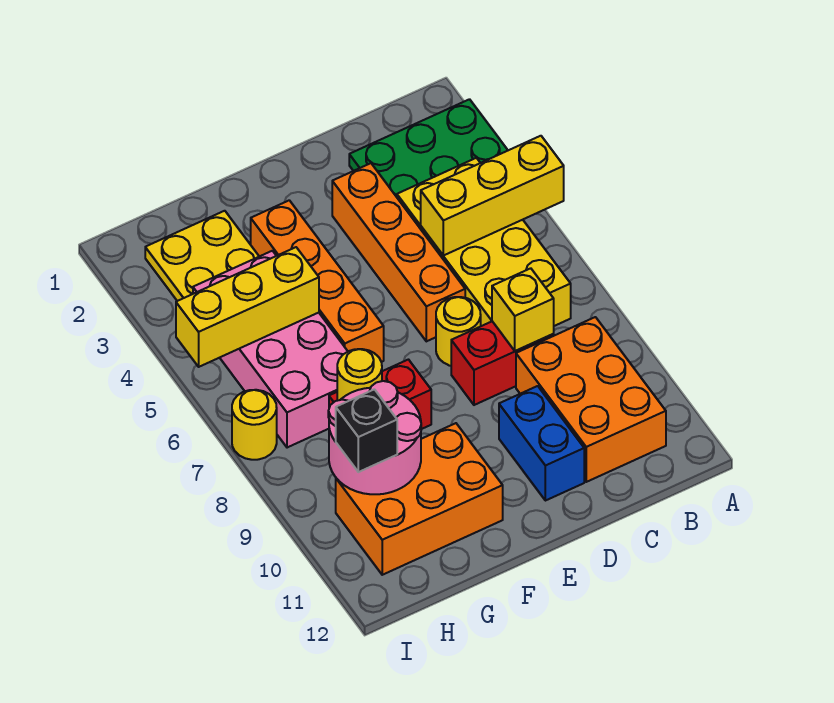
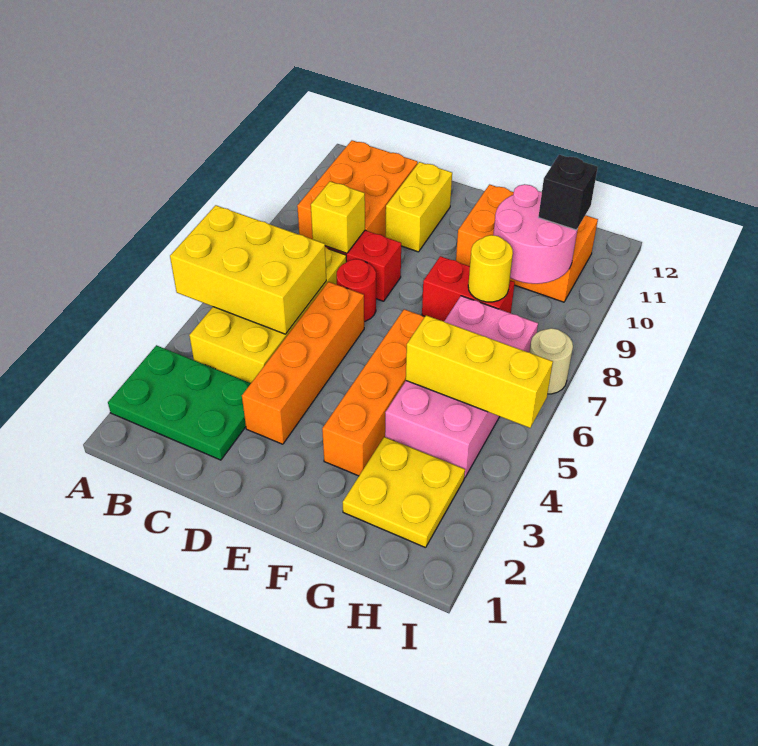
yellow brick A5:C5 level 2 -> yellow brick A5:C6 level 2
yellow round brick D7 level 1 -> red round brick D7 level 1
blue brick D10:D11 level 1 -> yellow brick D10:D11 level 1
yellow round brick I7 level 1 -> tan round brick I7 level 1

